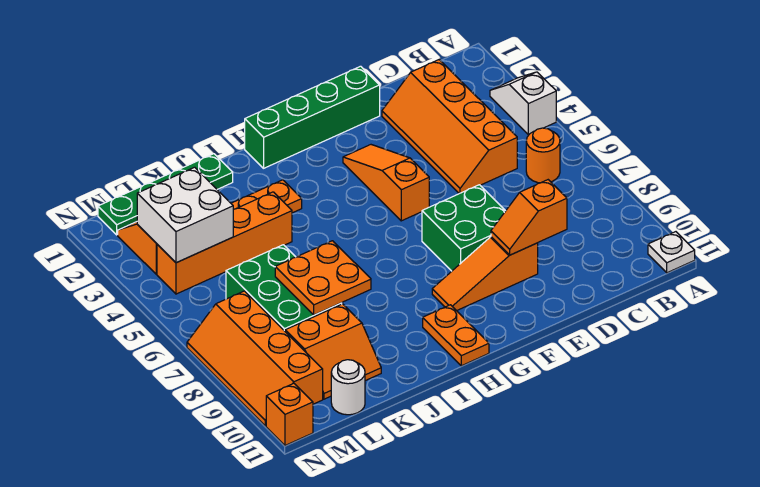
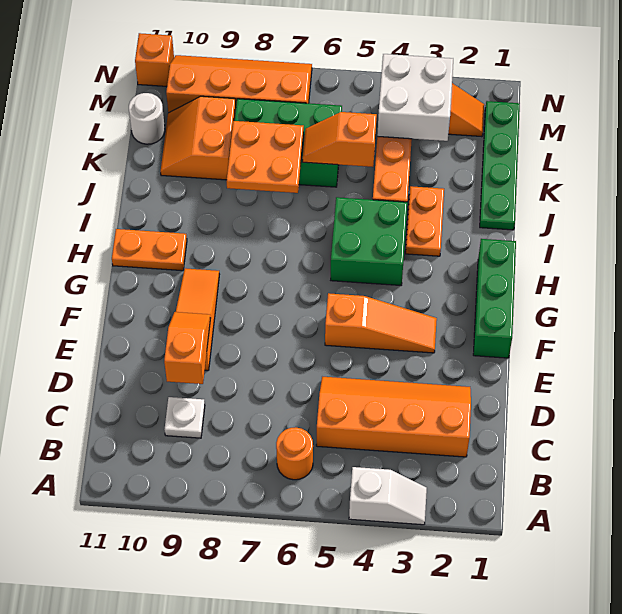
white plate A11 level 1 -> white plate C9 level 1
green brick E1:H1 level 1 -> green brick F1:H1 level 1
green brick E7:F8 level 1 -> green brick H4:I5 level 1
none -> orange slope K5:K6 level 2 top 5

